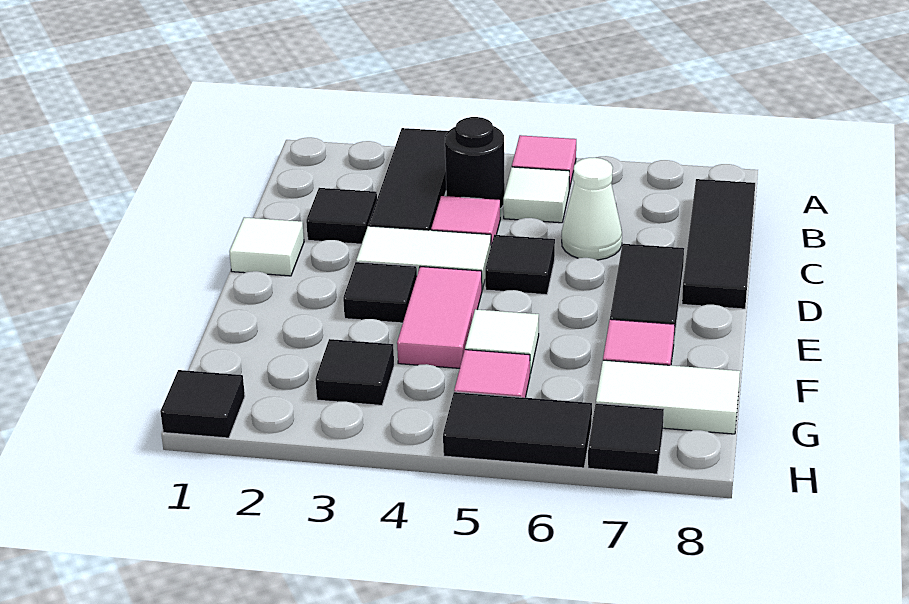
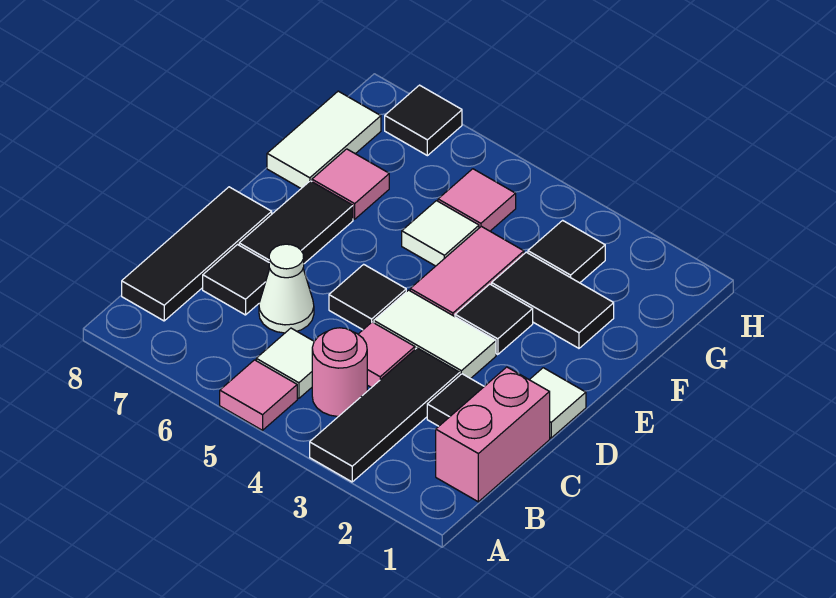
none -> pink brick B1:C1 level 1
black round brick B4 level 1 -> pink round brick B4 level 1
white tile G7:G8 level 1 -> white tile F8:G8 level 1
black tile H1 level 1 -> black tile C7 level 1
black tile H5:H6 level 1 -> black tile F2:F3 level 1

